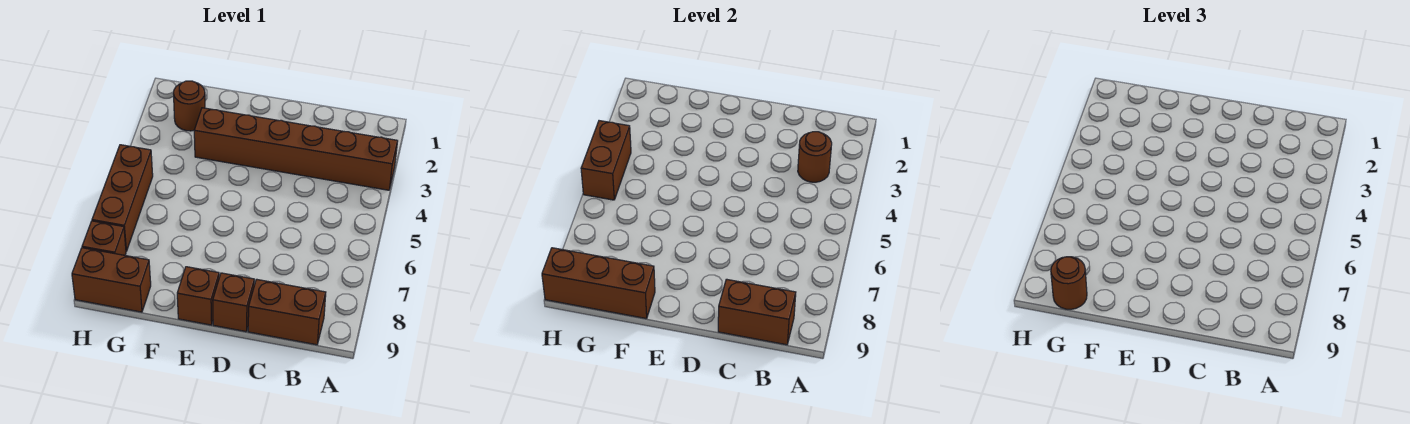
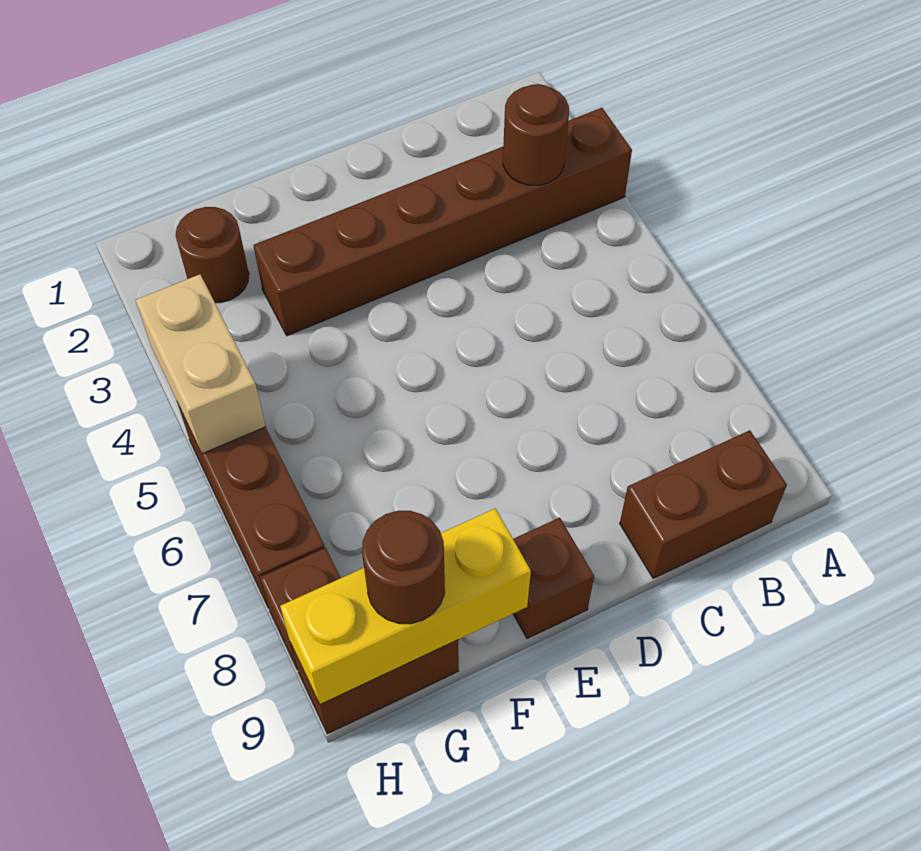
brown brick B9:C9 level 2 -> none
brown brick D9 level 1 -> none
brown brick F9:H9 level 2 -> yellow brick F9:H9 level 2
brown brick H4:H5 level 2 -> tan brick H4:H5 level 2

